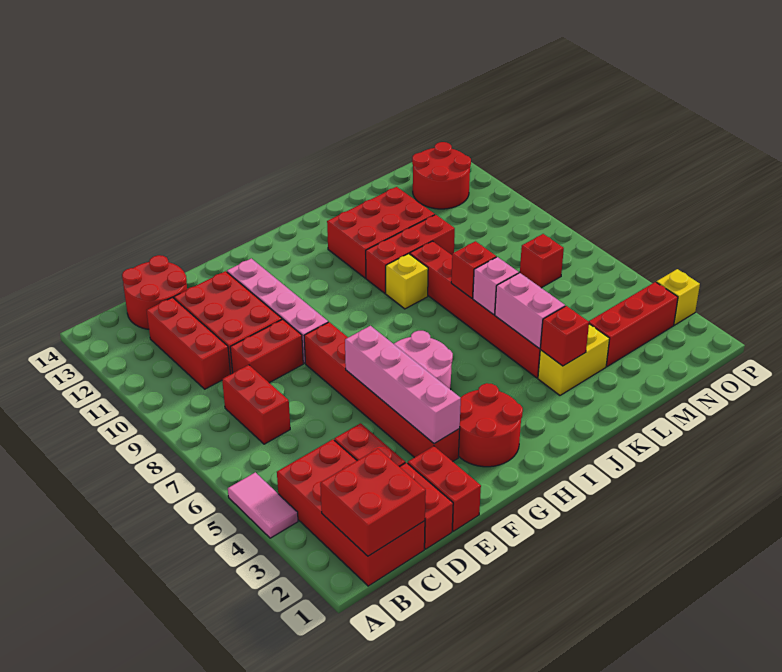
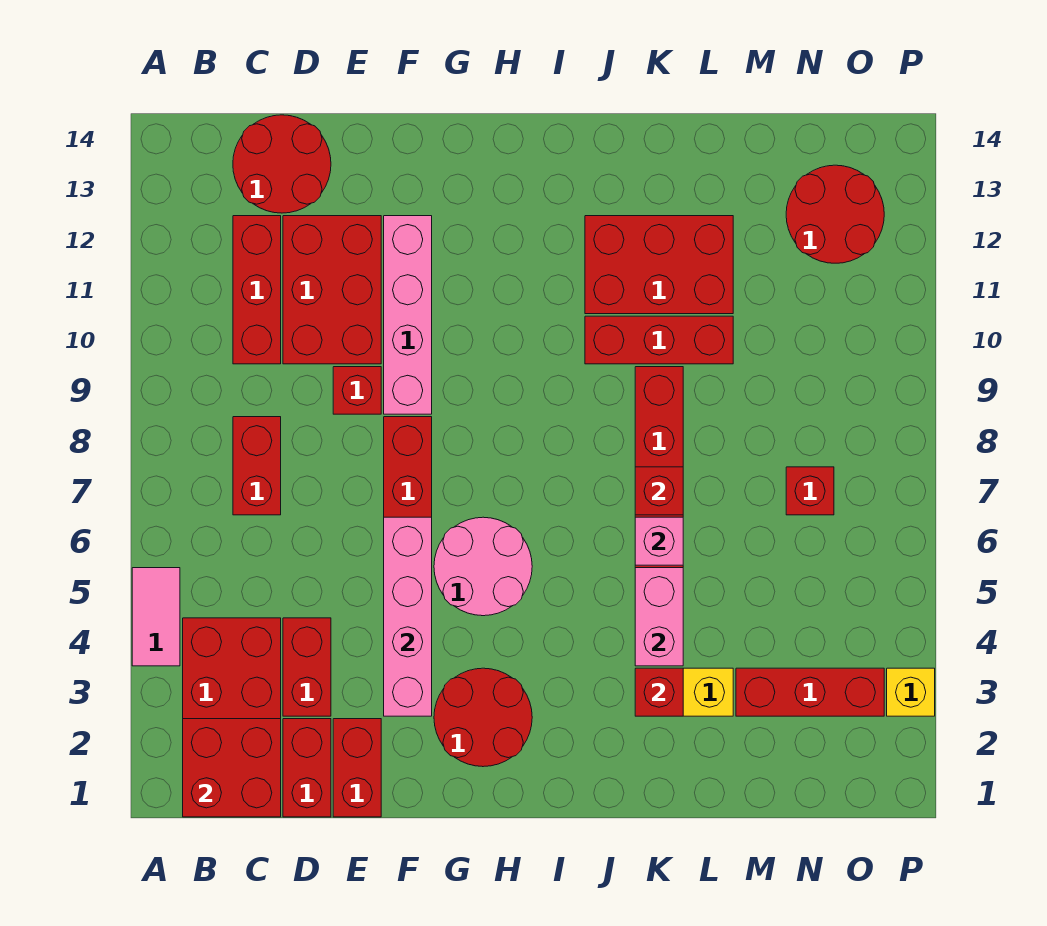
red brick D9:E9 level 1 -> red brick E9 level 1
yellow brick J9 level 1 -> none

